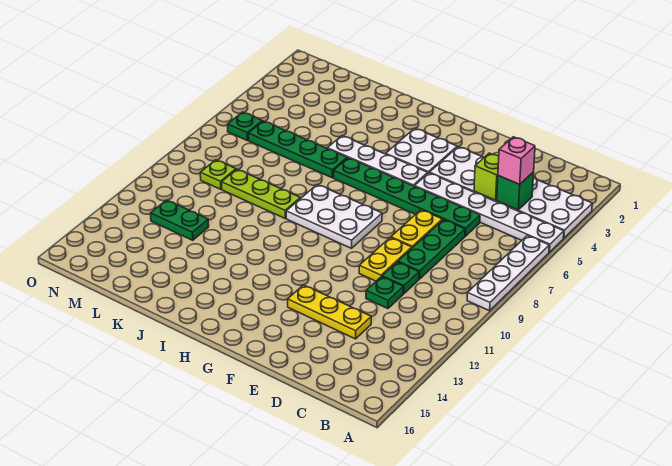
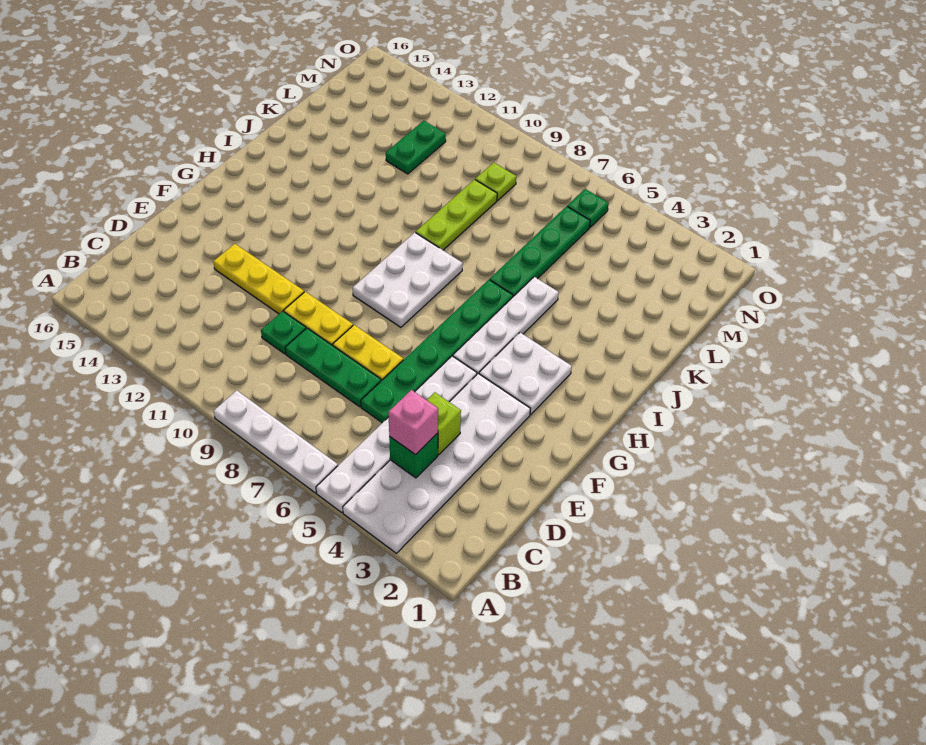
green plate D11 level 1 -> none
yellow plate D13:F13 level 1 -> yellow plate E11:E13 level 1

